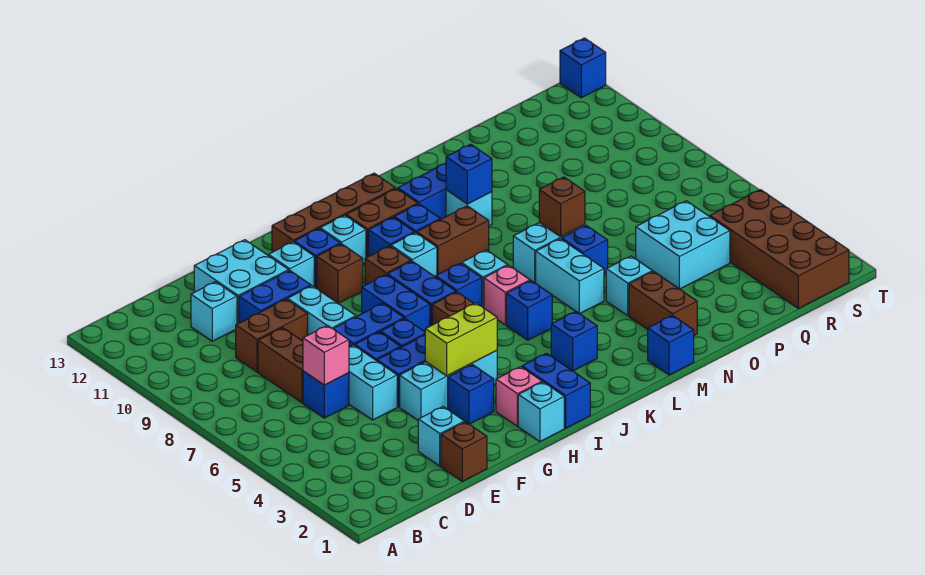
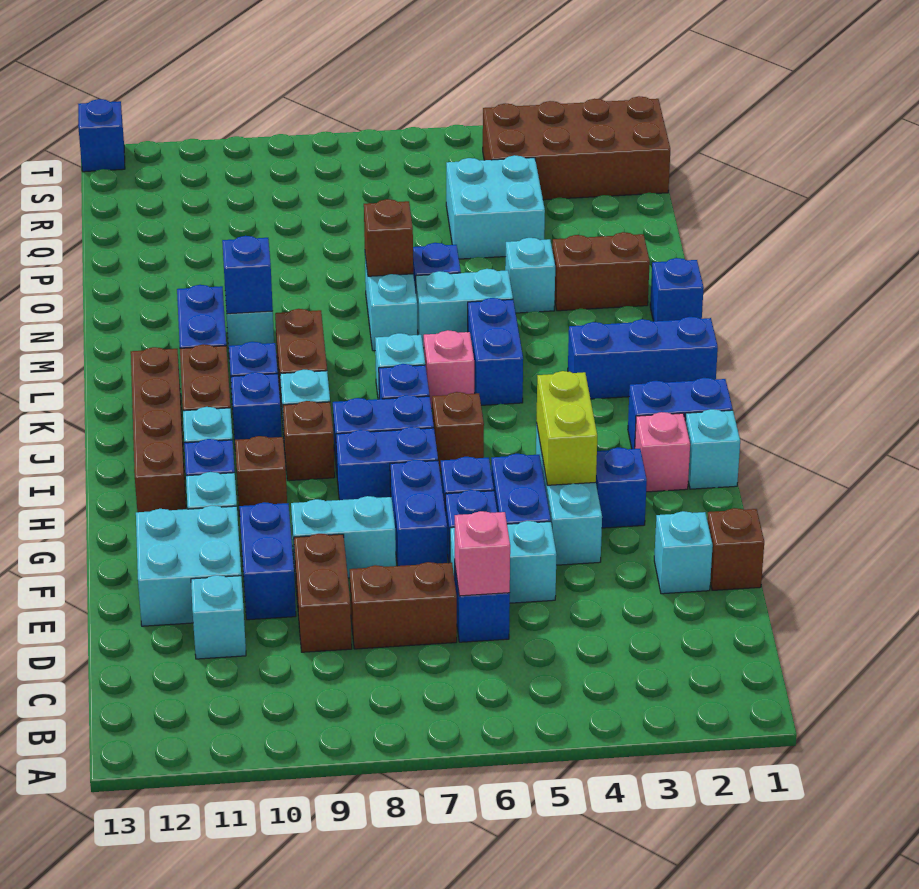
blue brick K3 level 1 -> blue brick K1:K3 level 1
blue brick K5 level 1 -> blue brick K5:L5 level 1

